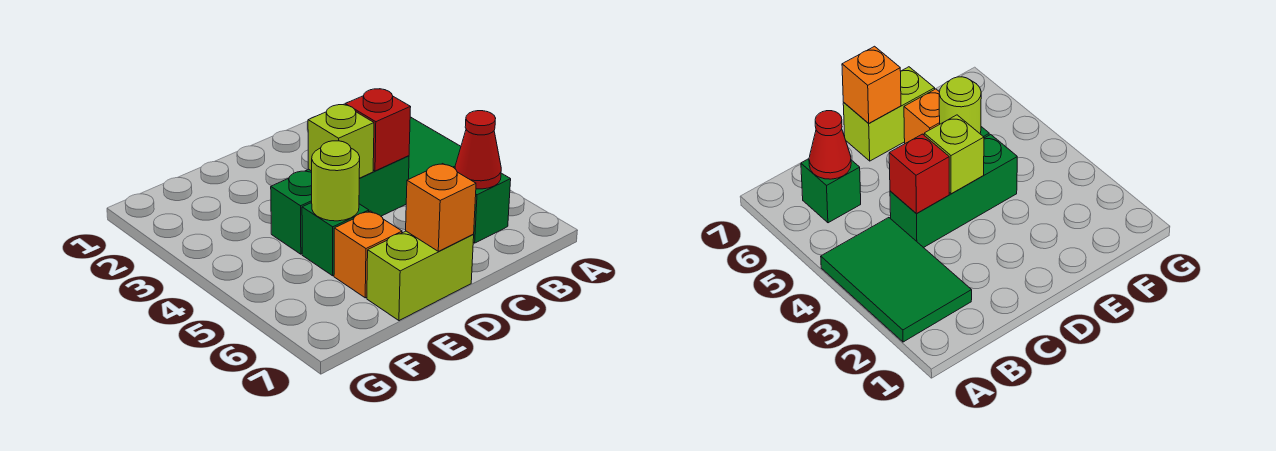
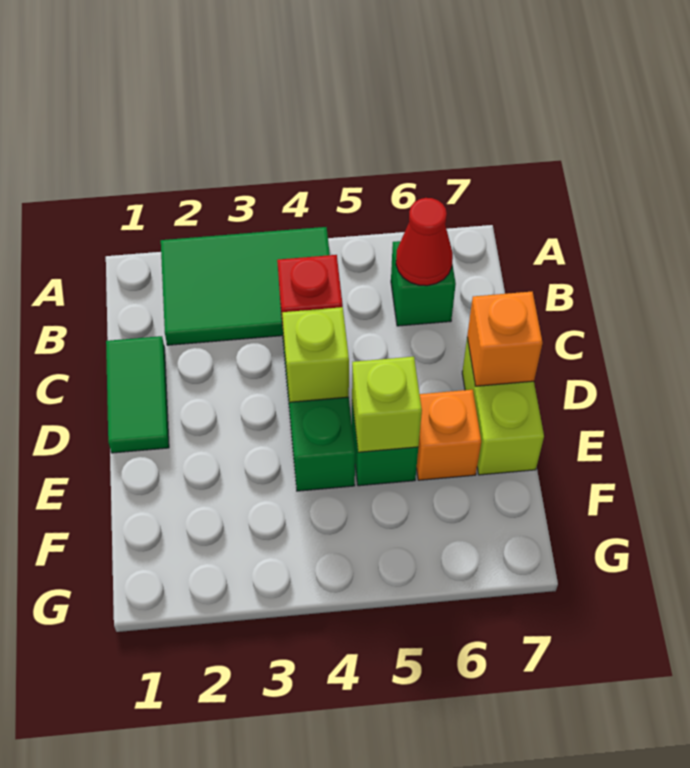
none -> green tile C1:D1 level 1
lime round brick E5 level 2 -> lime brick E5 level 2

